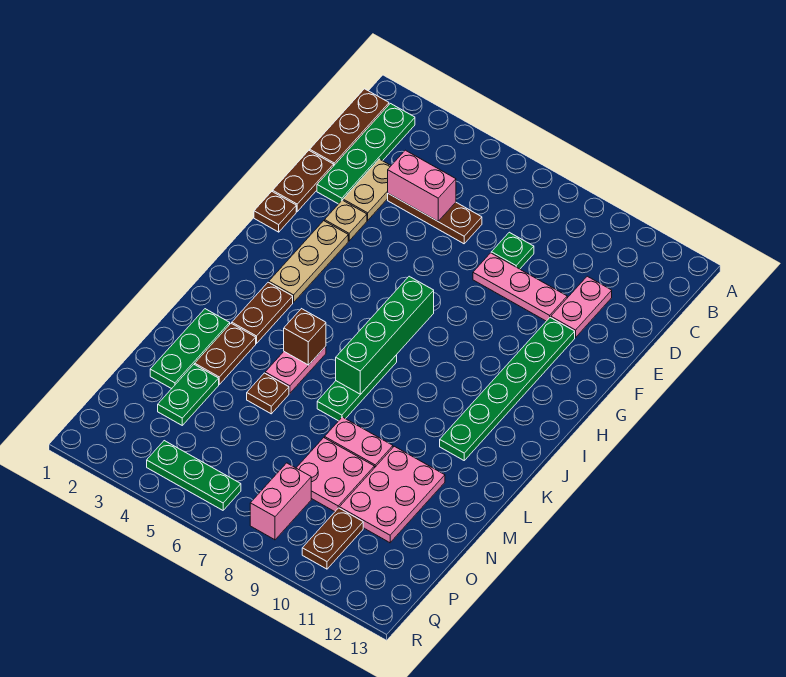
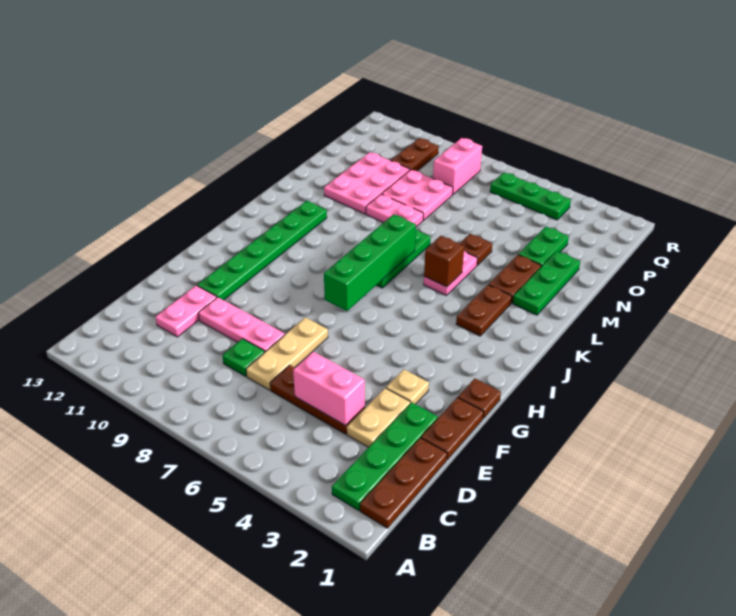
tan plate G3:I3 level 1 -> tan plate D7:F7 level 1

